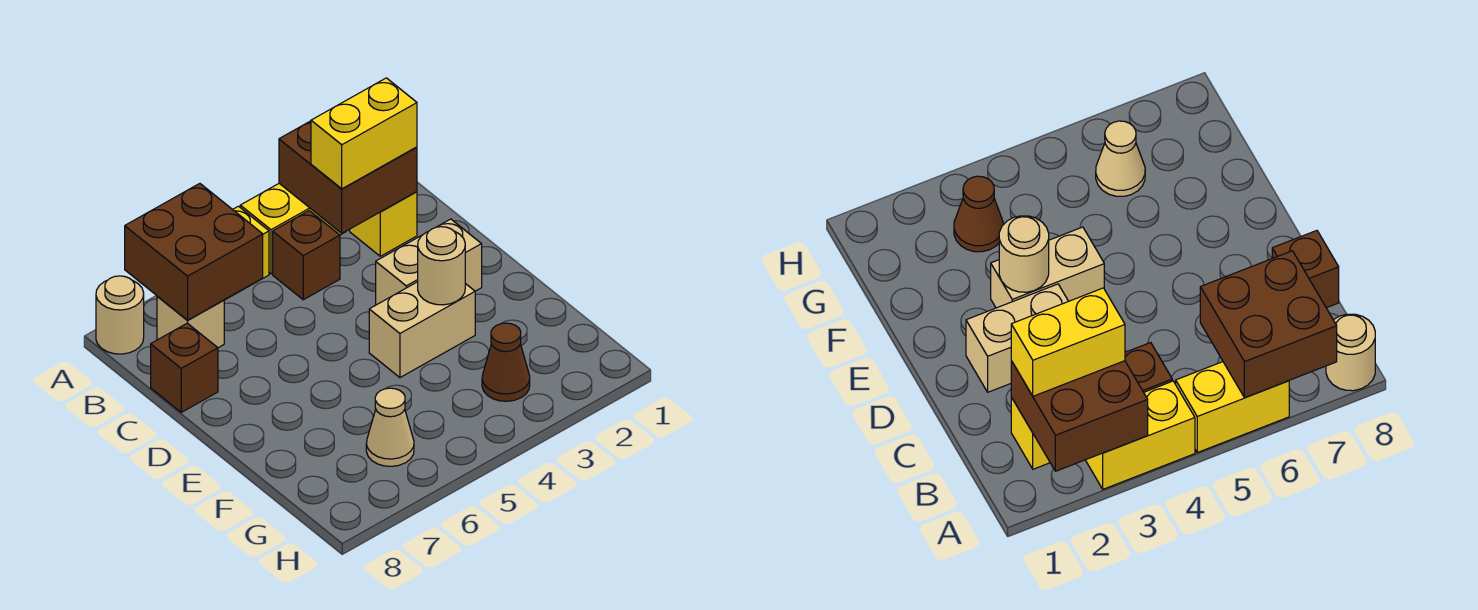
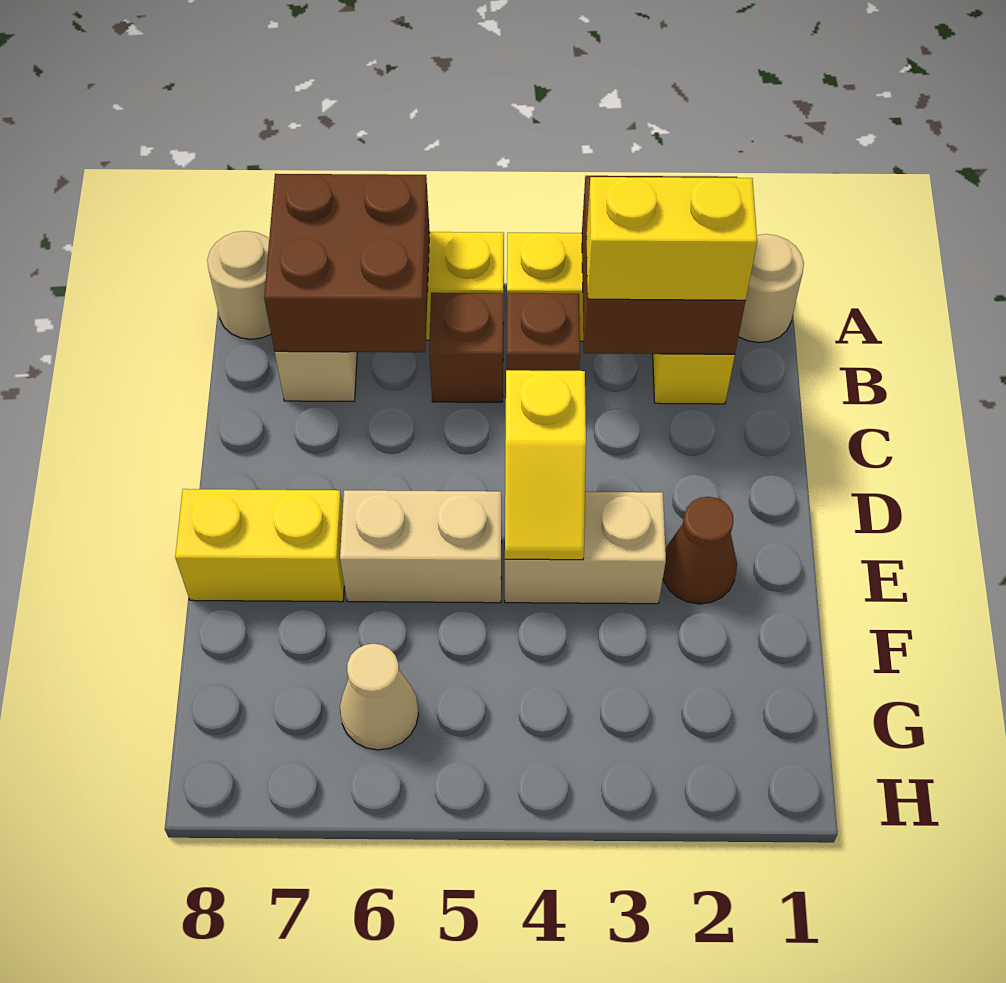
brown brick C8 level 1 -> brown brick B5 level 1
tan brick D2:D3 level 1 -> tan brick E5:E6 level 1
none -> yellow slope D4:E4 level 2 top D
tan round brick E3 level 2 -> tan round brick A1 level 1
none -> yellow brick E7:E8 level 1
brown cone G3 level 1 -> brown cone E2 level 1

